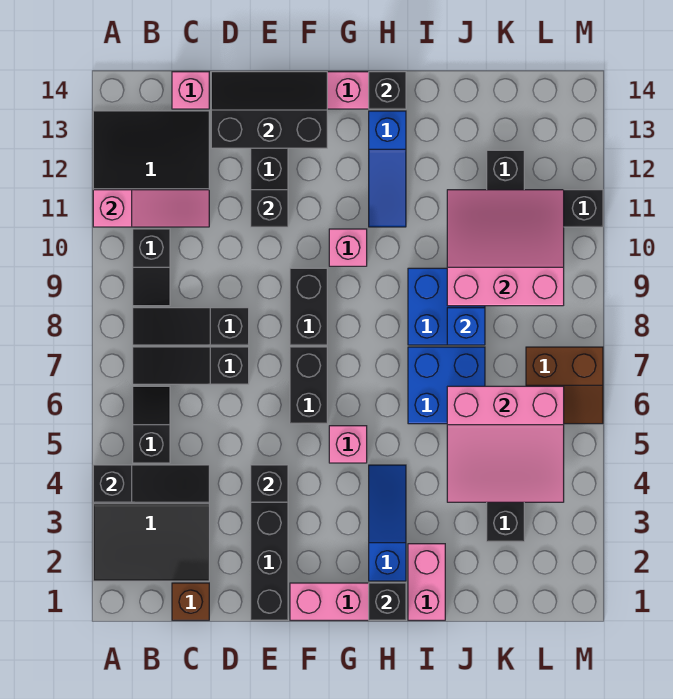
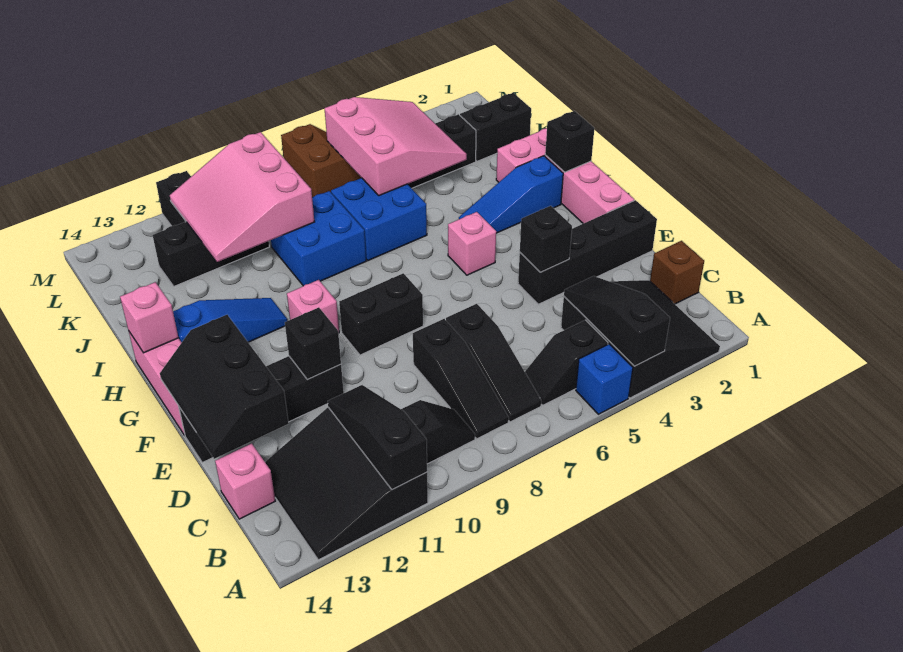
pink slope A11:C11 level 2 top A -> black slope A11:C11 level 2 top A
black brick F6:F7 level 1 -> black brick K1:K2 level 1
black brick H14 level 2 -> pink brick H14 level 2
blue brick J8 level 2 -> blue brick A5 level 1

